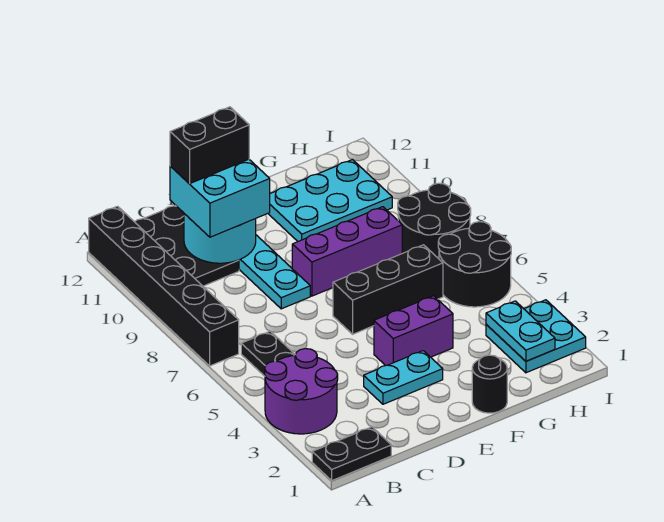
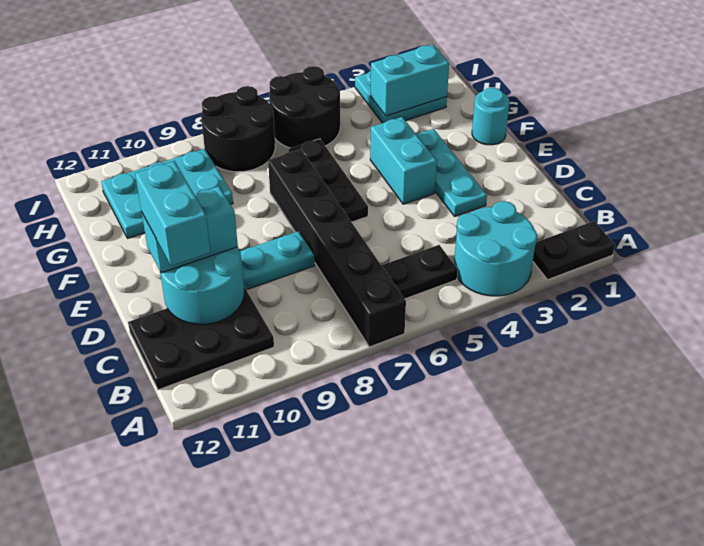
black plate A1:B1 level 1 -> black plate A1:A2 level 1
purple round brick A3:B4 level 1 -> cyan round brick A3:B4 level 1
black brick A7:A12 level 1 -> black brick A7:F7 level 1
cyan brick C10:D11 level 3 -> cyan brick D10:D11 level 3
black brick C11:D11 level 4 -> cyan brick C11:D11 level 4
cyan plate D3:E3 level 1 -> cyan plate D3:F3 level 1
purple brick E4:F4 level 1 -> cyan brick E4:F4 level 1
black brick E6:G6 level 1 -> black plate E6:G6 level 1
purple brick E8:G8 level 1 -> none
black round brick F1 level 1 -> cyan round brick F1 level 1
cyan plate F10:H11 level 1 -> cyan plate G9:H11 level 1
cyan plate H2:H3 level 2 -> cyan brick H2:H3 level 2

